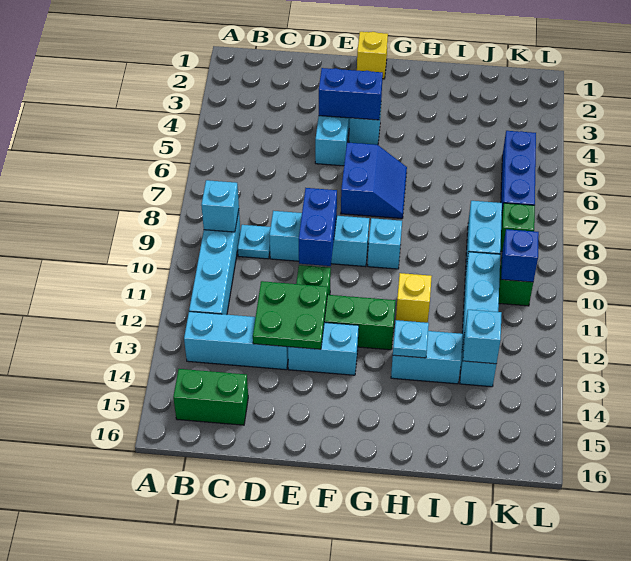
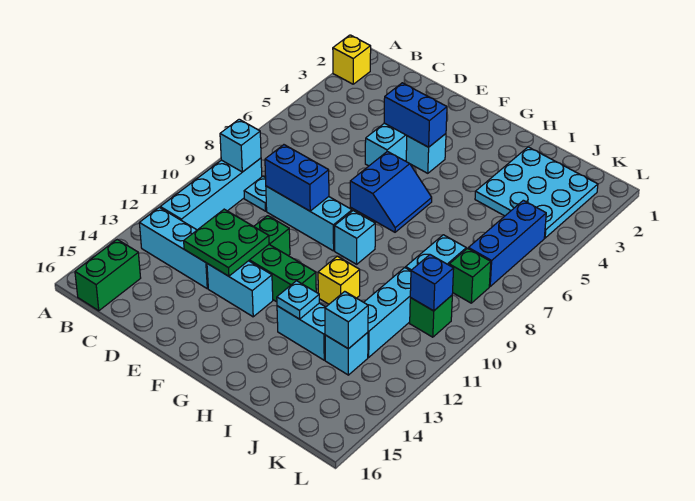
green brick B15:C15 level 1 -> green brick B15:B16 level 1
blue brick E9:E10 level 2 -> blue brick D9:E9 level 2
yellow brick F1 level 1 -> yellow brick A2 level 1
none -> cyan plate I2:K4 level 1

